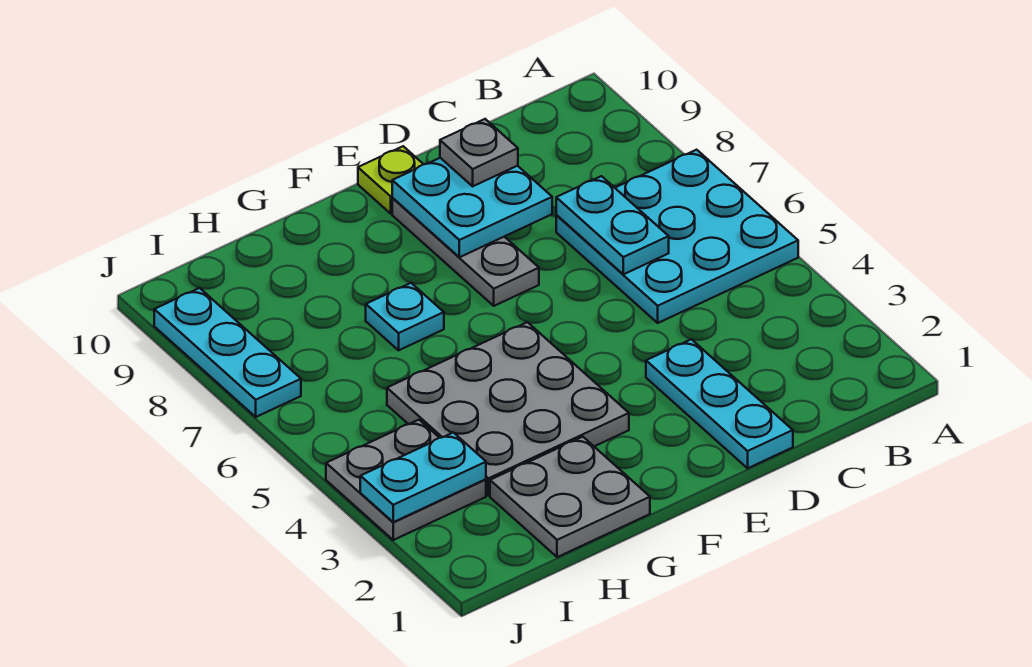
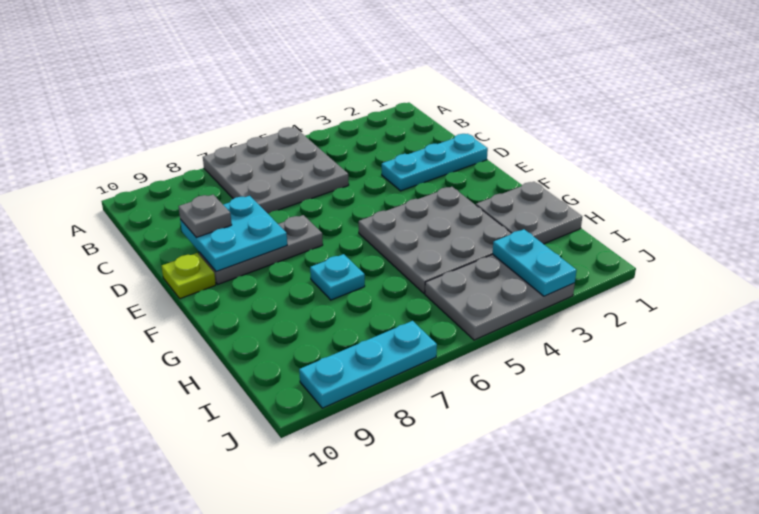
cyan plate A5:C7 level 1 -> grey plate A5:C7 level 1
cyan plate C6:C7 level 2 -> none
grey plate I3:J4 level 1 -> grey plate I3:J5 level 1

